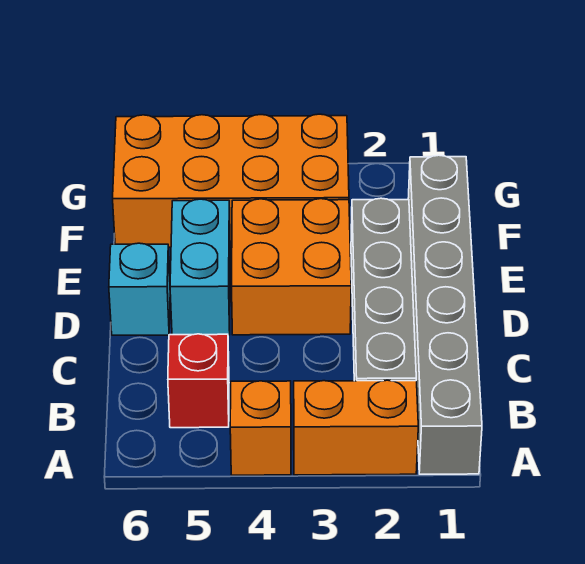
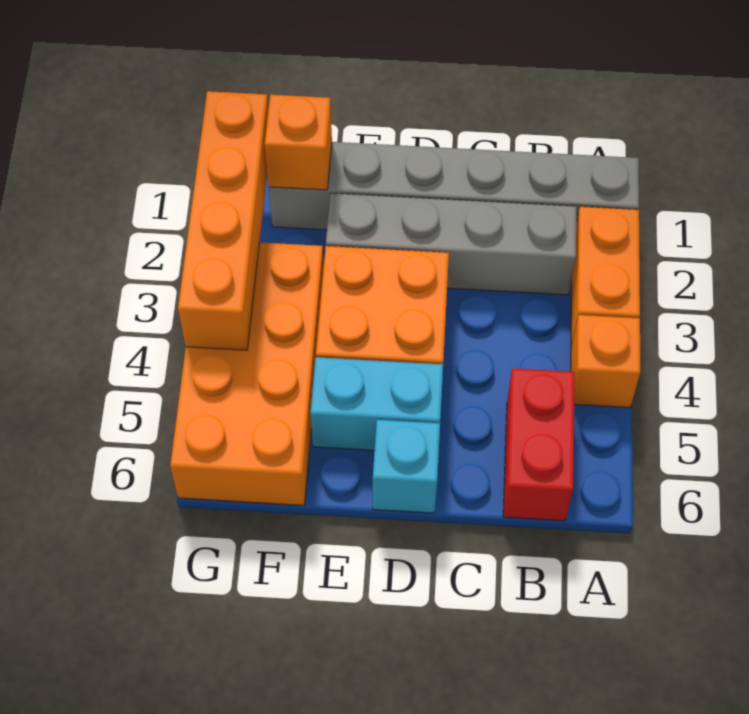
red brick B5 level 1 -> red brick B5:B6 level 1
none -> orange brick F1 level 2
none -> orange brick G1:G4 level 2

